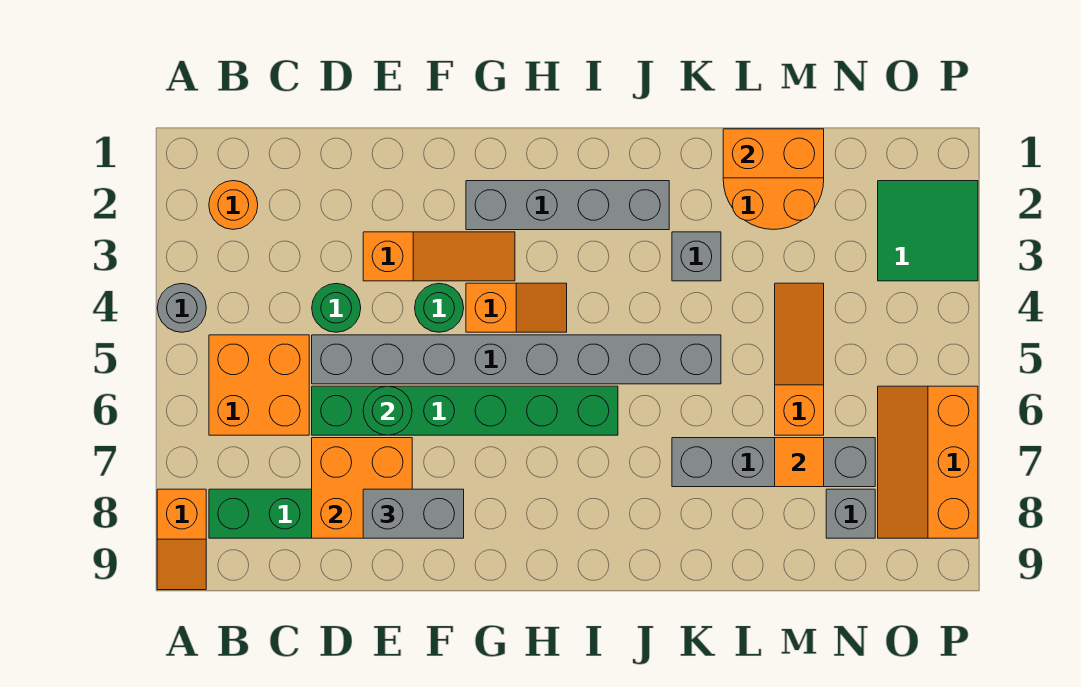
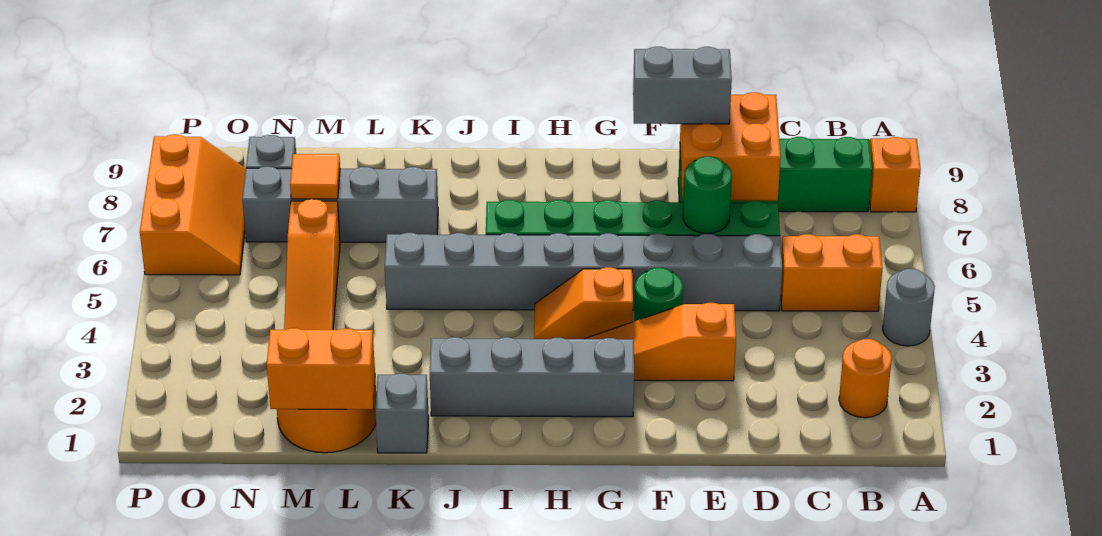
orange brick B5:C6 level 1 -> orange brick B5:C5 level 1
green round brick D4 level 1 -> none
grey brick K3 level 1 -> grey brick K1 level 1
green tile O2:P3 level 1 -> none

